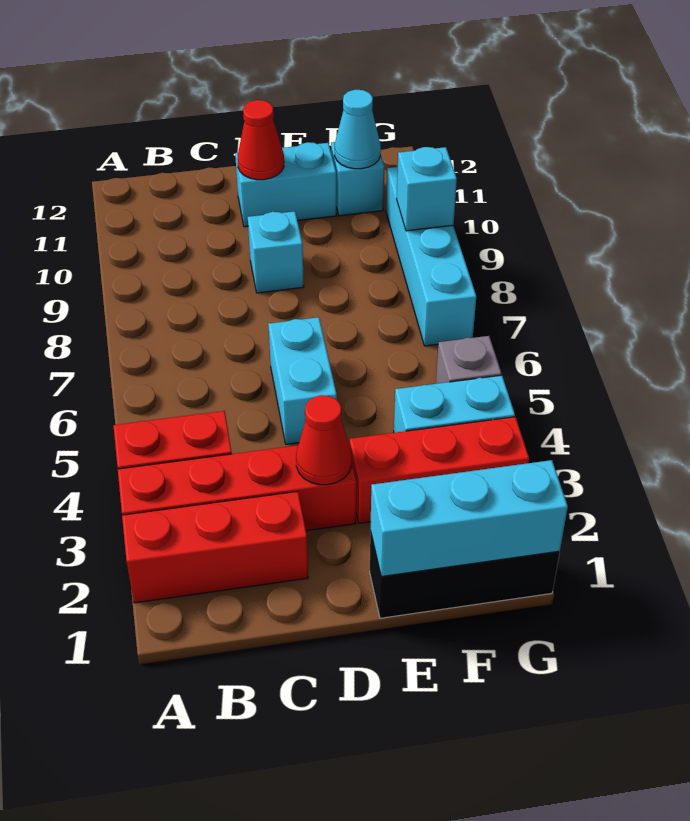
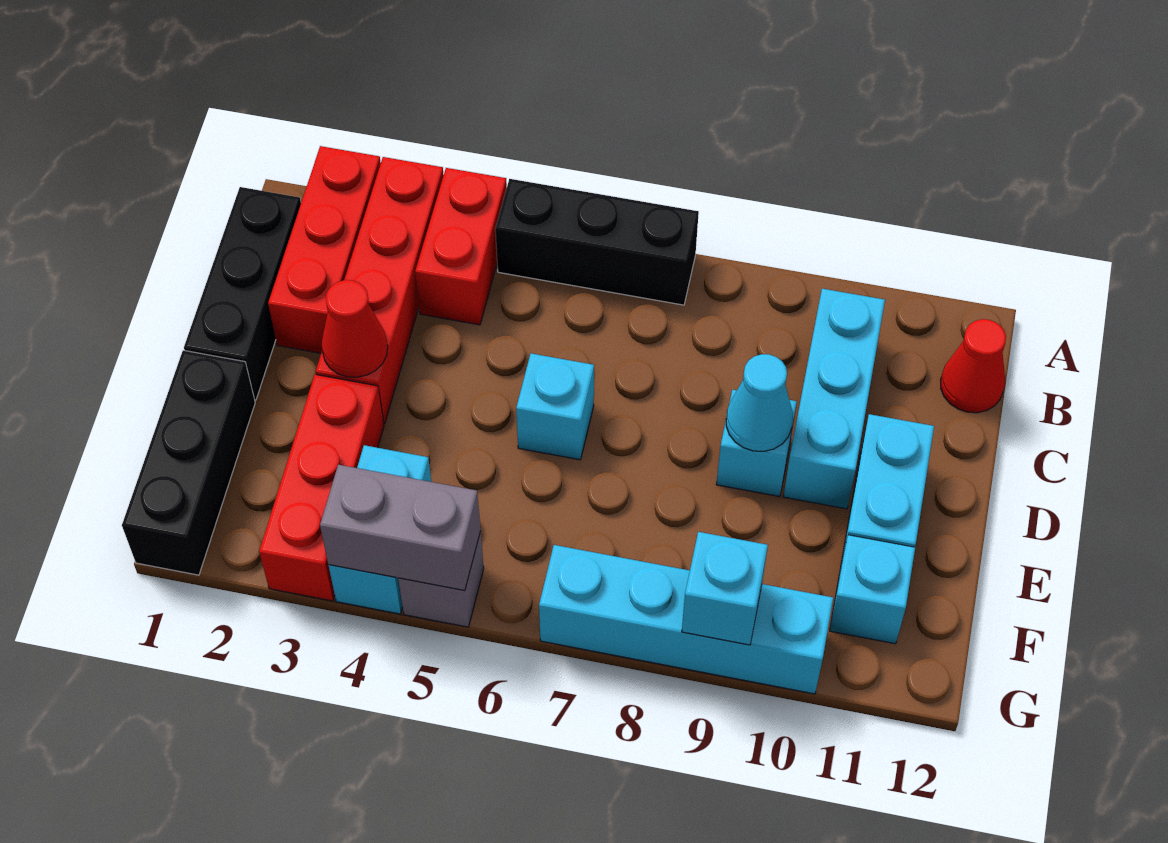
none -> black brick A5:A7 level 1
none -> black brick B1:D1 level 1
cyan brick D5:D6 level 1 -> cyan brick D6 level 1
red cone D11 level 2 -> red cone B12 level 1
cyan brick E1:G1 level 2 -> cyan brick B10:D10 level 1
cyan cone F11 level 2 -> cyan cone D9 level 2
none -> grey brick G4:G5 level 2

